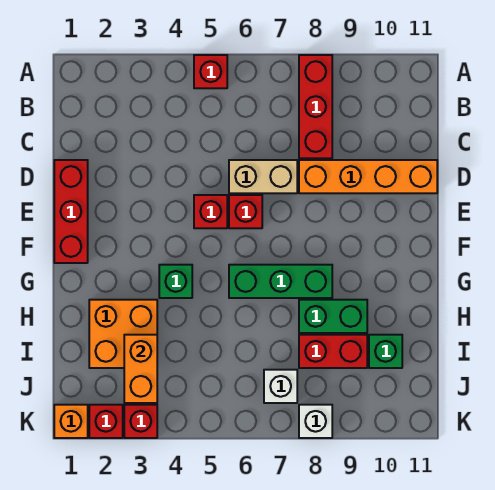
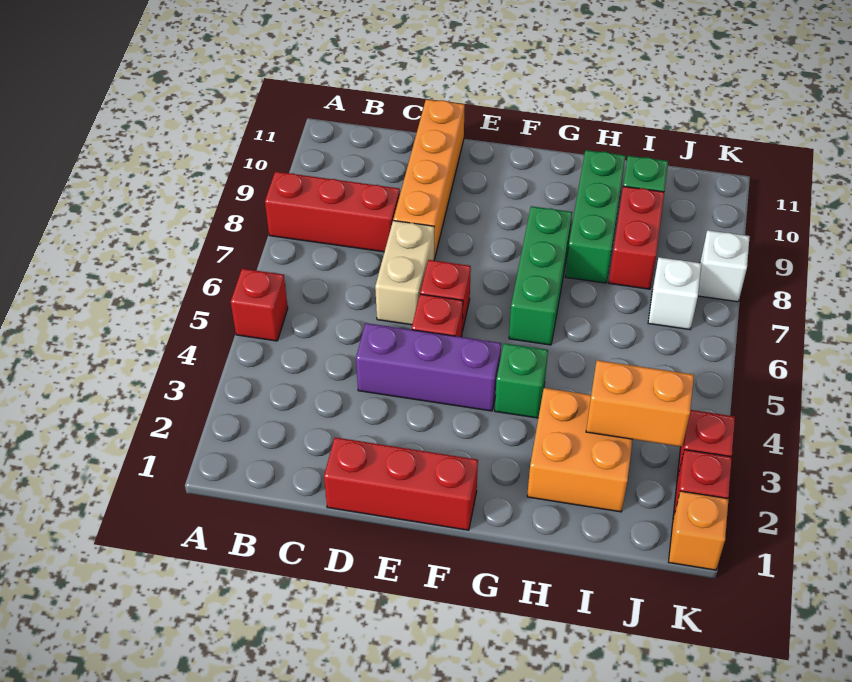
none -> purple brick D4:F4 level 1
green brick H8:H9 level 1 -> green brick H8:H10 level 1

